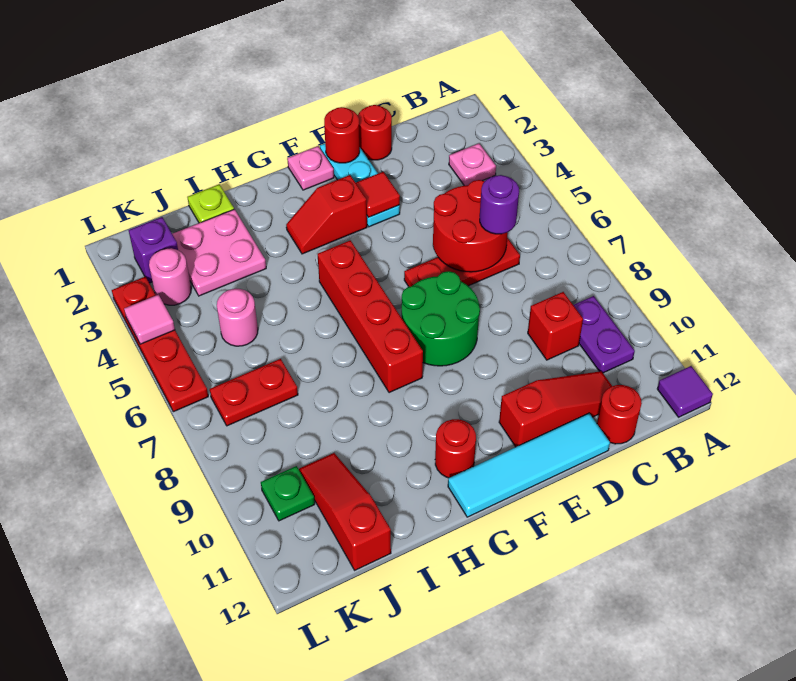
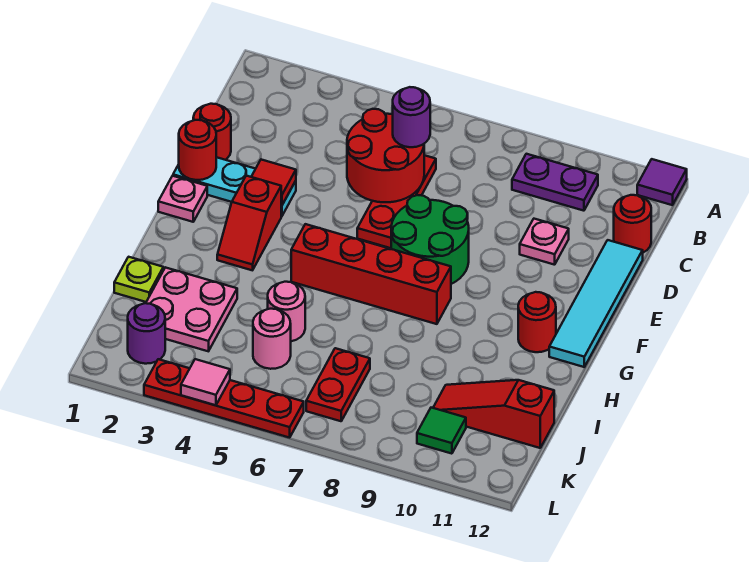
pink plate B3 level 1 -> pink plate D10 level 1
red brick C9 level 1 -> none
red slope C11:E11 level 1 top E -> none
purple brick K2 level 1 -> purple round brick K2 level 1
pink round brick K3 level 1 -> pink round brick I5 level 1
green plate K10 level 1 -> green tile K10 level 1

